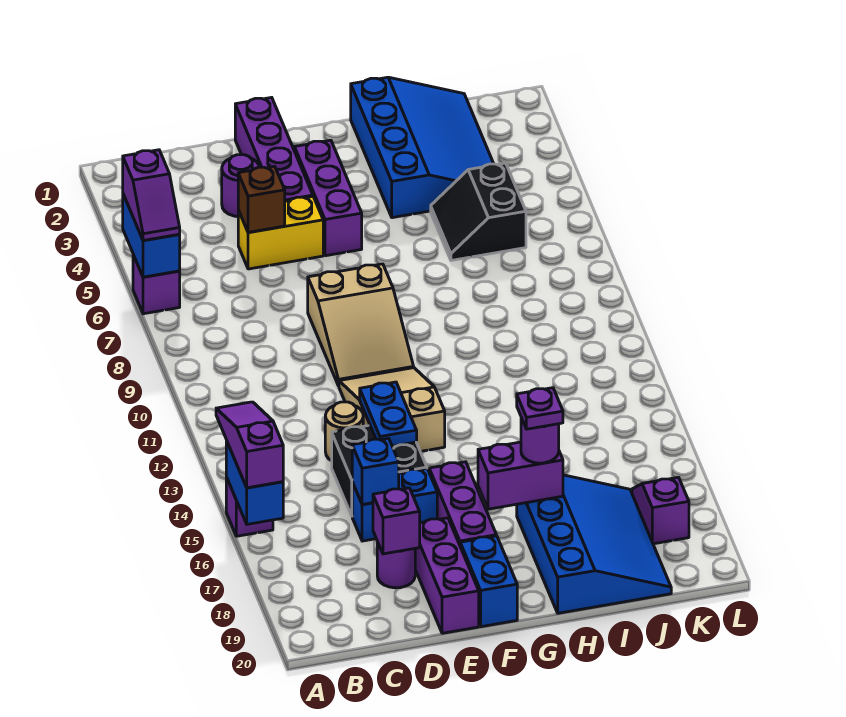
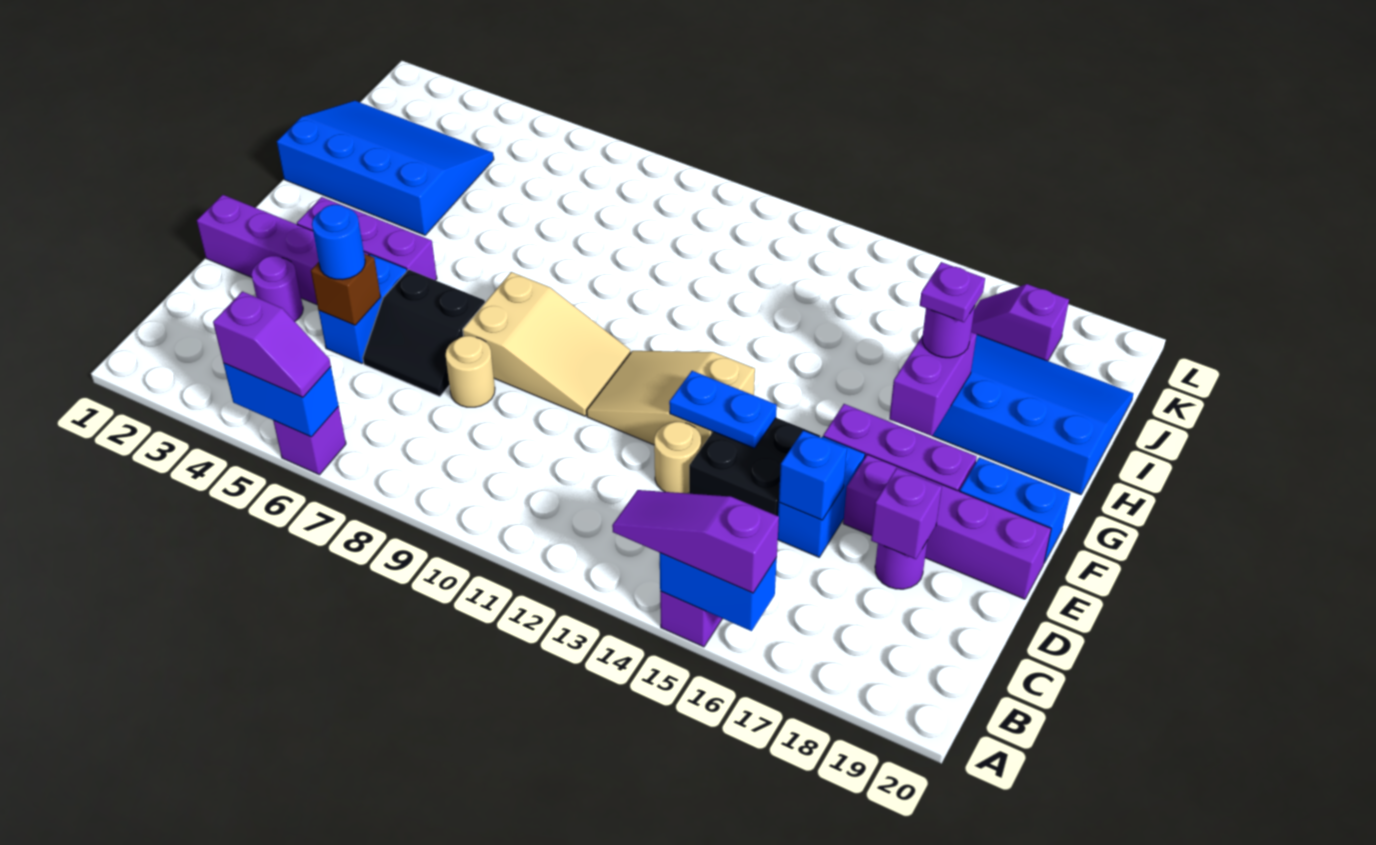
yellow brick D5:E5 level 1 -> blue brick D5:E5 level 1
none -> blue round brick D5 level 3
none -> tan round brick D8 level 1
purple brick E18:E20 level 1 -> purple brick E17:E20 level 1
black slope I5:J6 level 1 top J -> black slope D6:E7 level 1 top E

